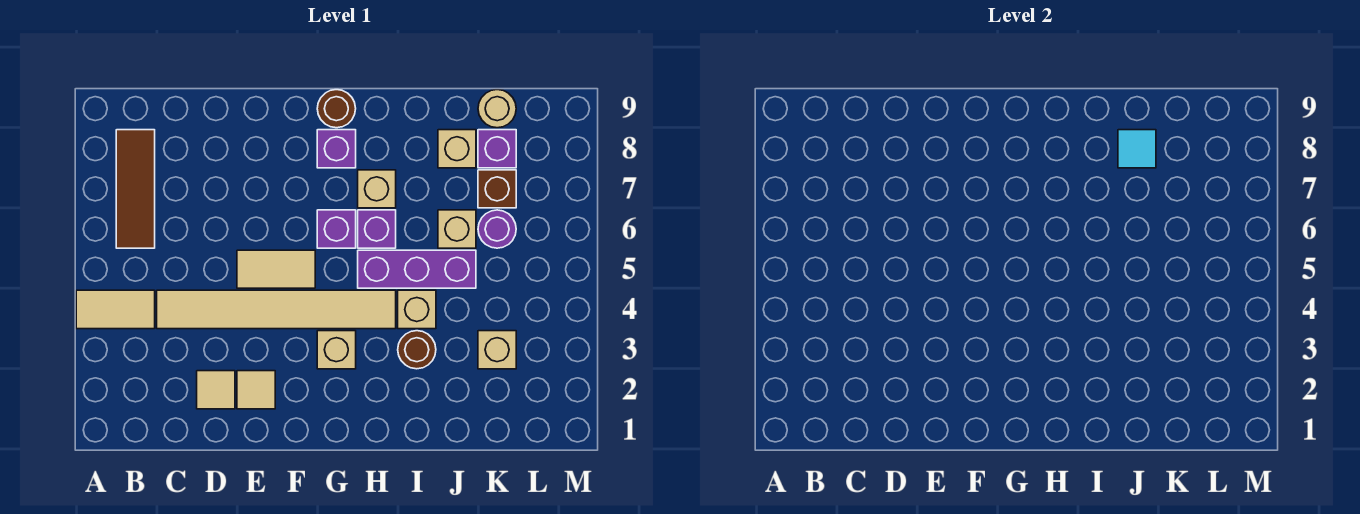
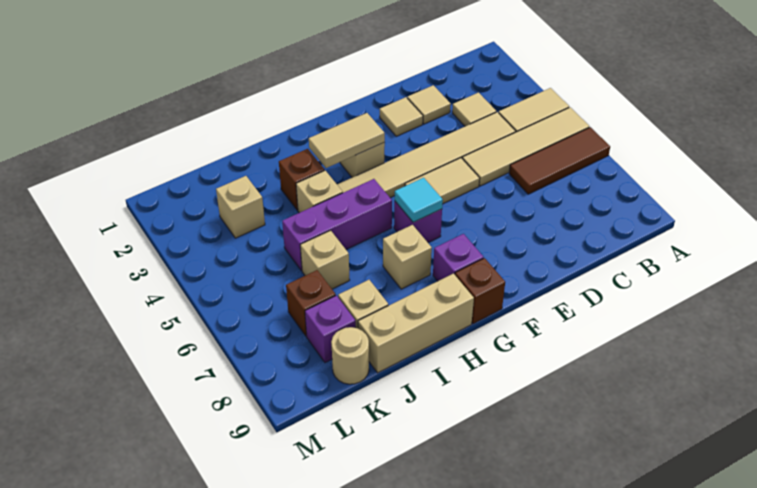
none -> tan tile A5:D5 level 1
brown tile B6:B8 level 1 -> brown tile A6:C6 level 1
none -> tan tile C3 level 1
none -> tan tile G3:H3 level 2
brown round brick G9 level 1 -> brown brick G9 level 1
purple brick H6 level 1 -> none
none -> tan brick H9:J9 level 1
brown round brick I3 level 1 -> brown brick I3 level 1
cyan tile J8 level 2 -> cyan tile G6 level 2
purple round brick K6 level 1 -> none

